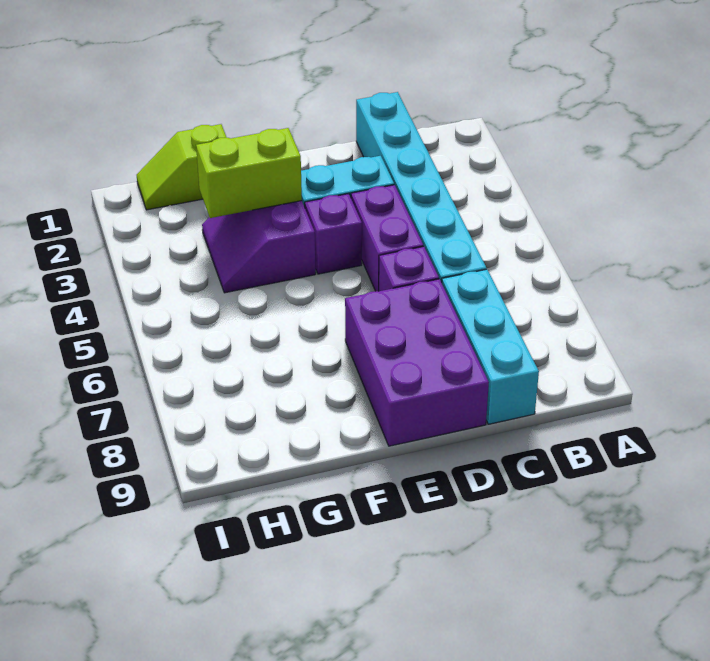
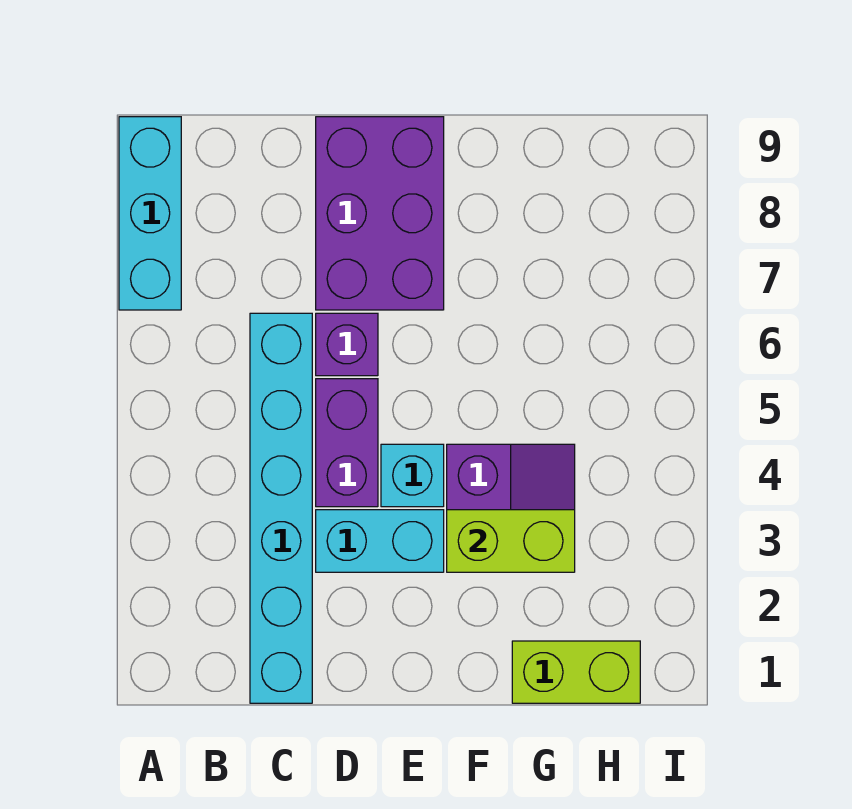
cyan brick C7:C9 level 1 -> cyan brick A7:A9 level 1
purple brick E4 level 1 -> cyan brick E4 level 1
lime slope G1:H1 level 1 top G -> lime brick G1:H1 level 1

